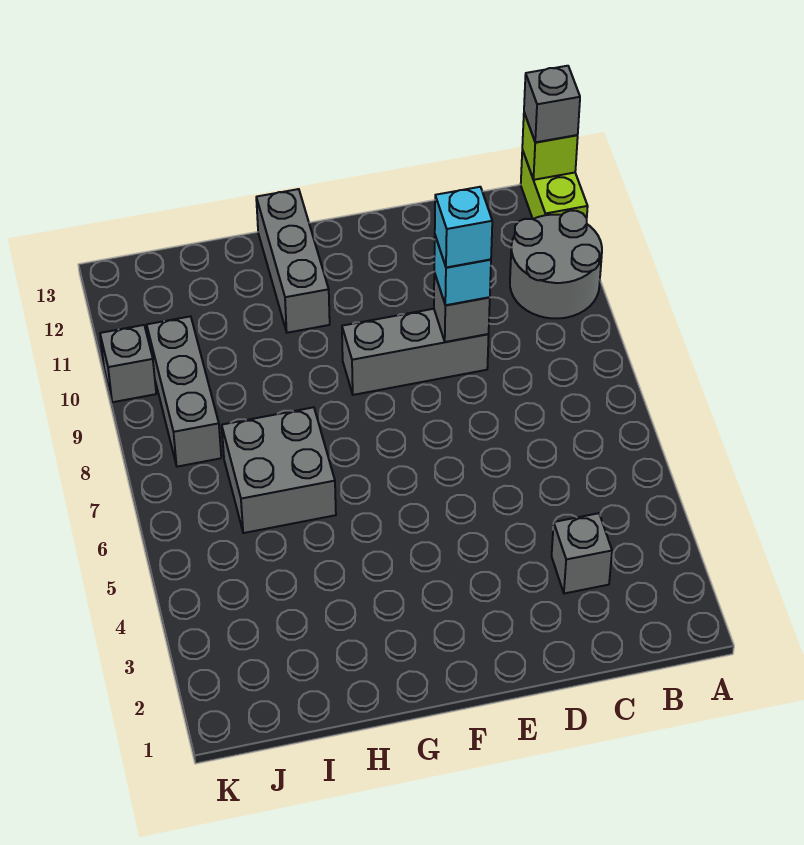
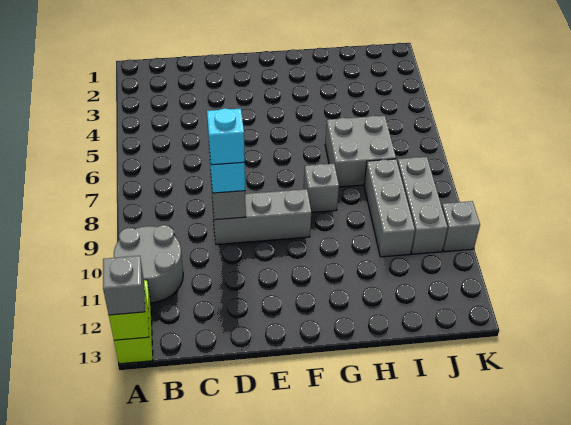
grey brick C3 level 1 -> grey brick G8 level 1
grey brick G11:G13 level 1 -> grey brick I8:I10 level 1

